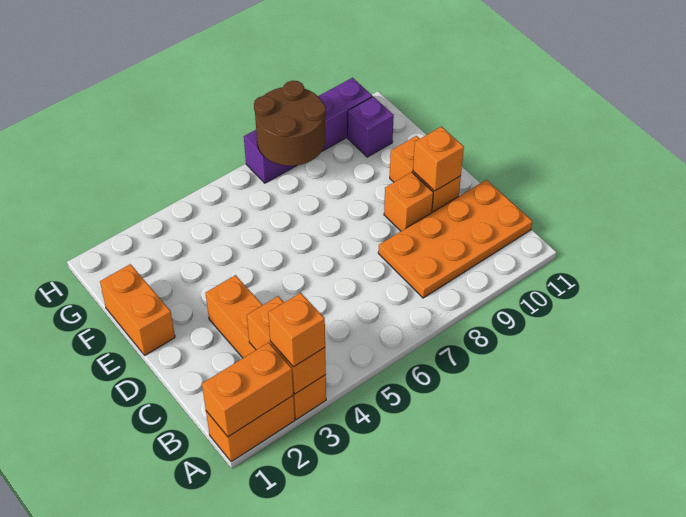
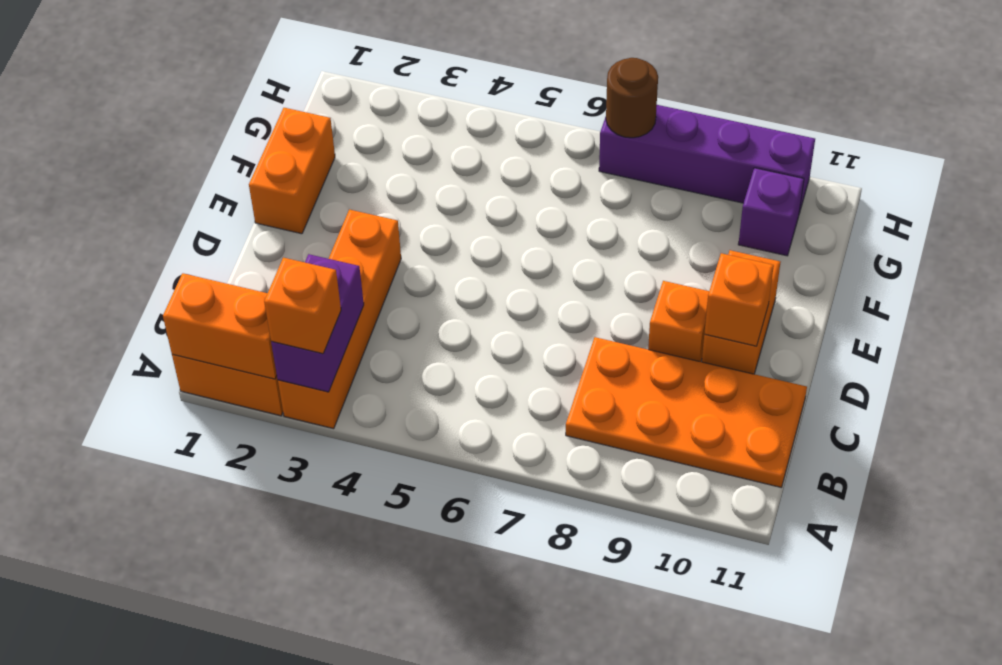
orange brick A3:B3 level 2 -> purple brick A3:B3 level 2
brown round brick G7:H8 level 2 -> brown round brick H7 level 2

